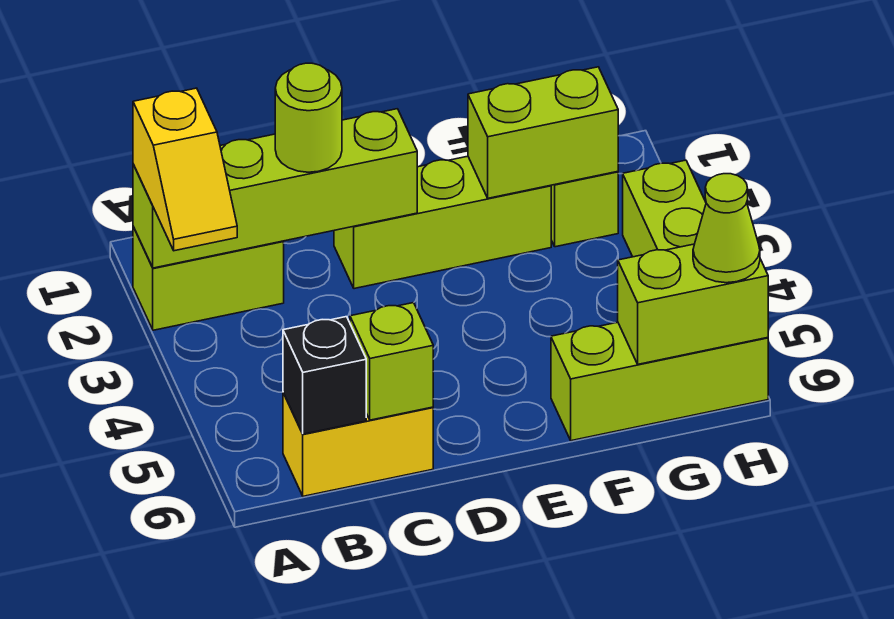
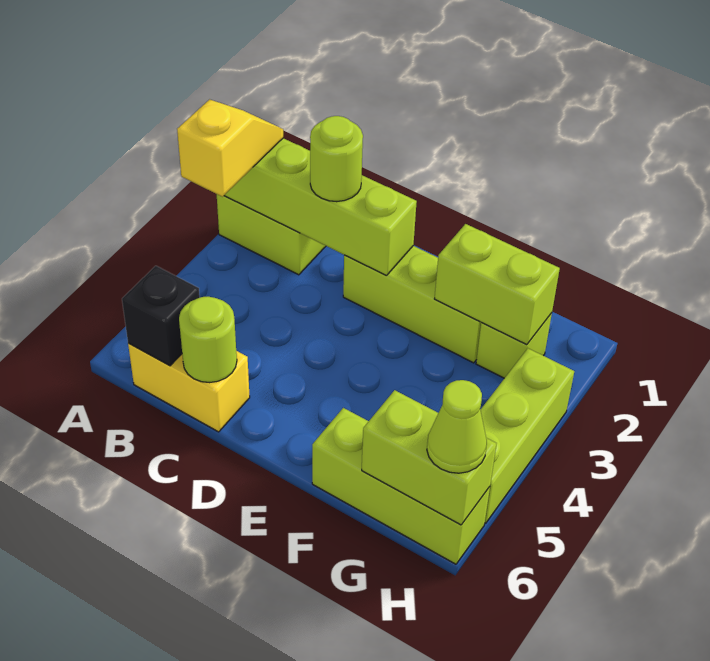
yellow slope A2:A3 level 3 top 2 -> yellow slope A2:A3 level 3 top 3
lime brick C6 level 2 -> lime round brick C6 level 2

